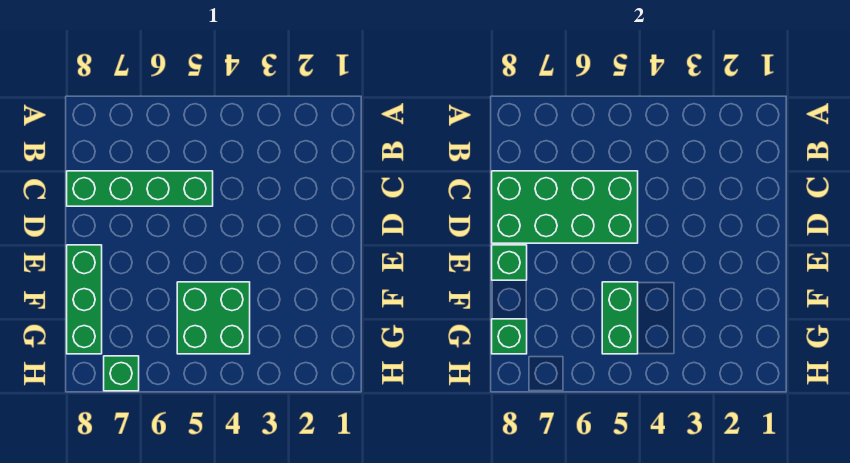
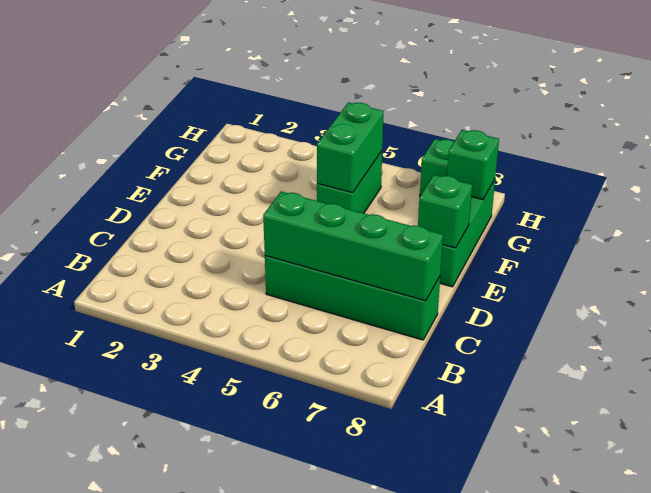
green brick C5:D8 level 2 -> green brick C5:C8 level 2
green brick F4:G5 level 1 -> green brick F5:G5 level 1

